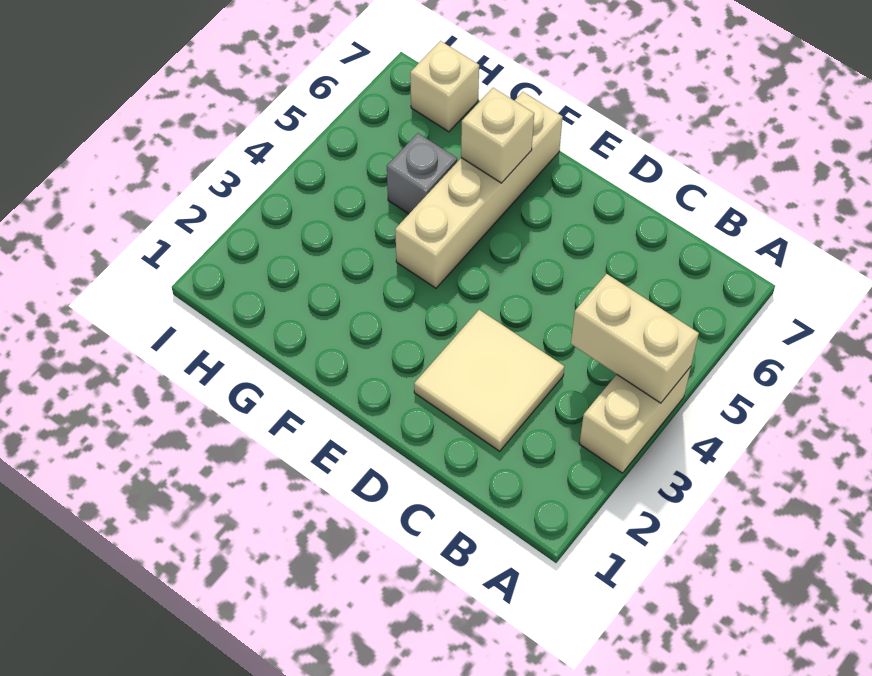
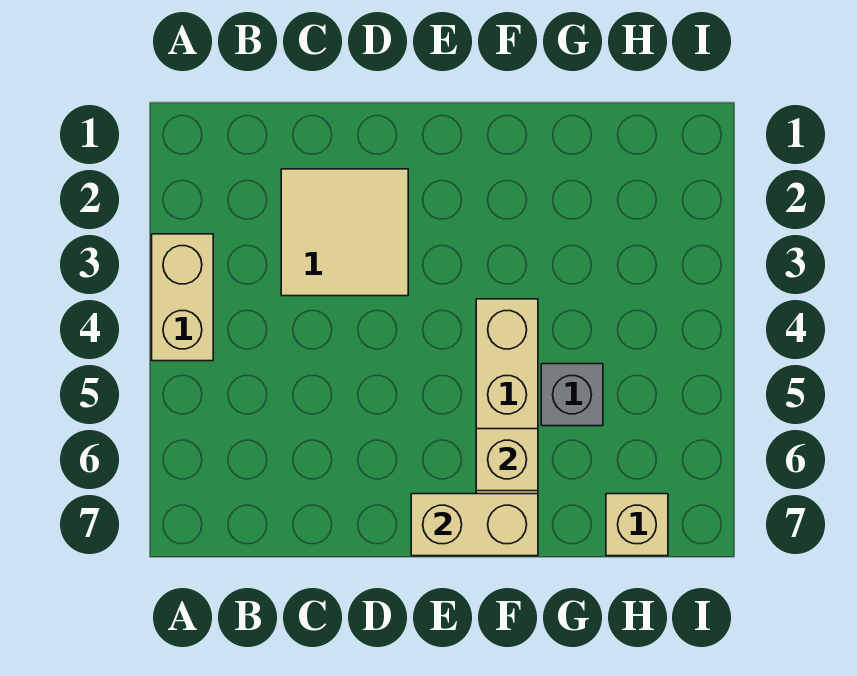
tan brick A4:B4 level 2 -> tan brick E7:F7 level 2

